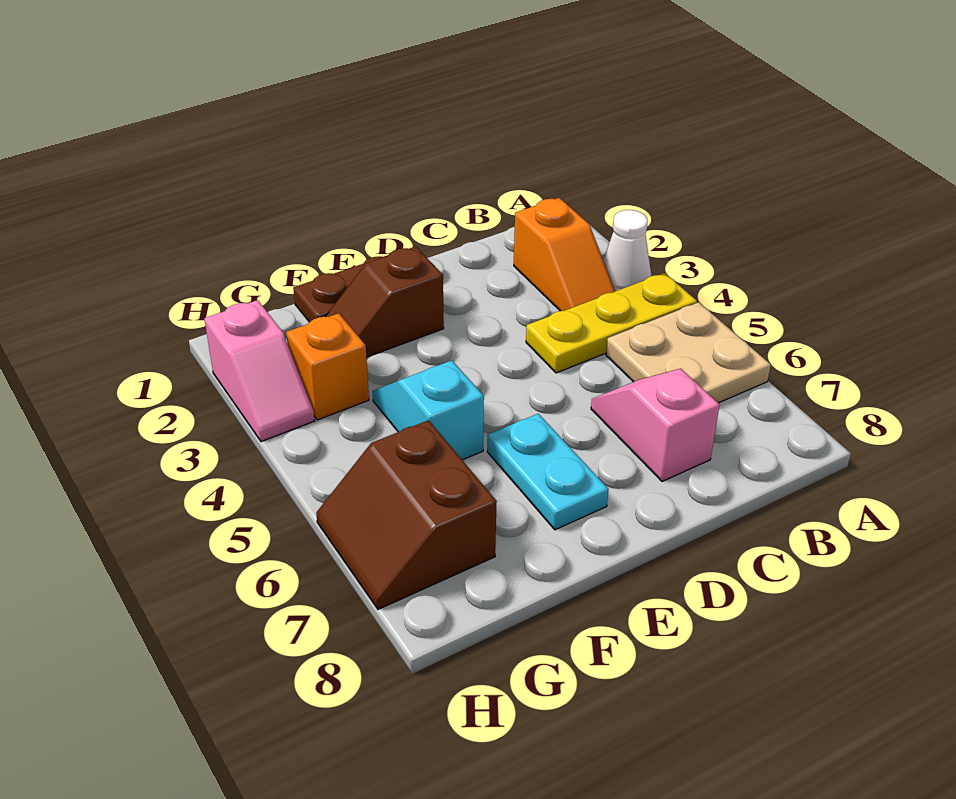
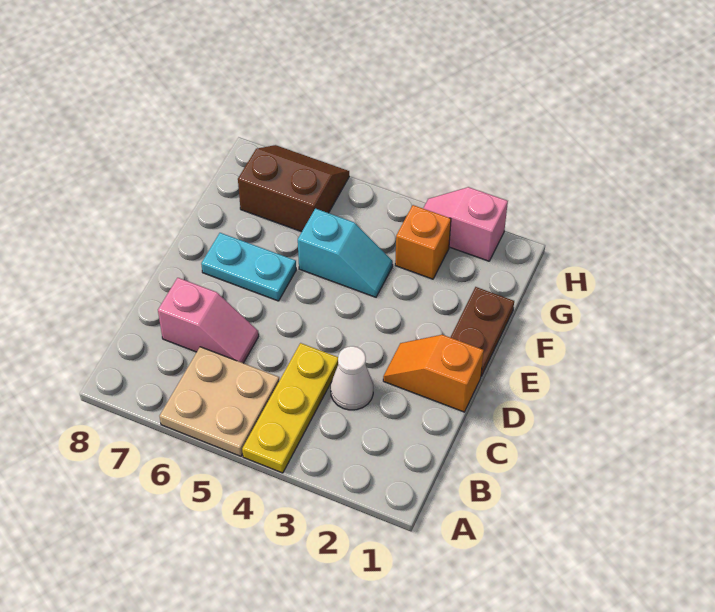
white cone A3 level 1 -> white cone C3 level 1
orange slope B2:B3 level 1 top 2 -> orange slope D1:D2 level 1 top 1
brown slope E2:F2 level 1 top E -> none

